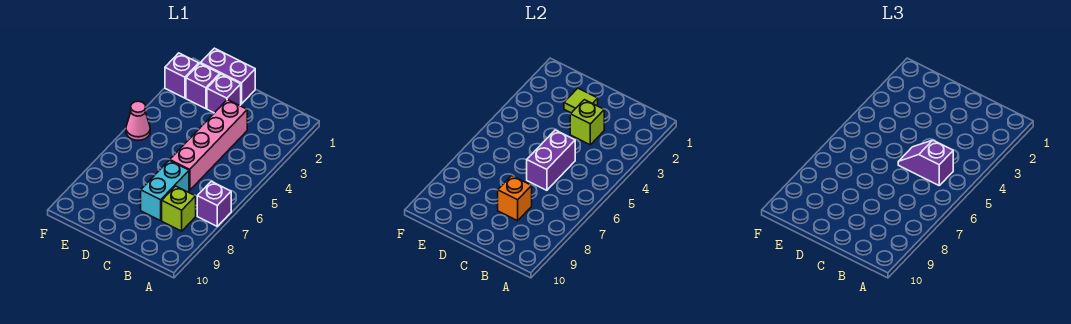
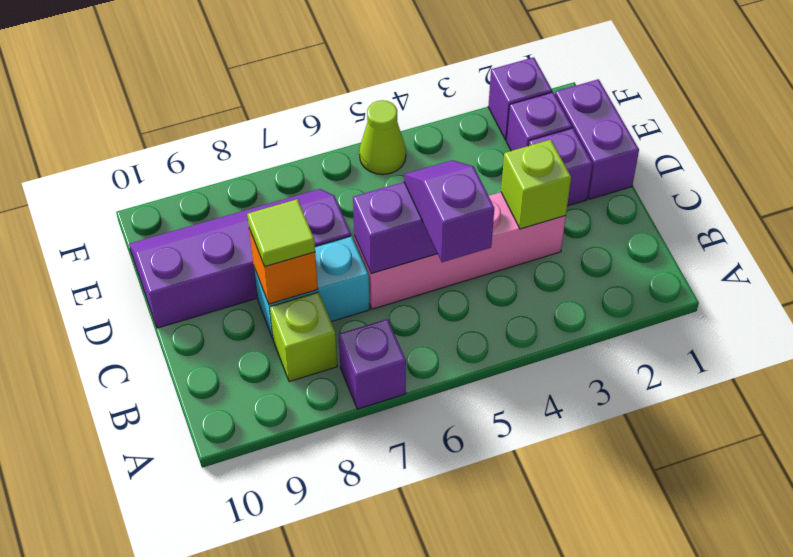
lime tile D2 level 2 -> lime tile C8 level 3
none -> purple slope D7:E10 level 1 top D
pink cone F5 level 1 -> lime cone F5 level 1

